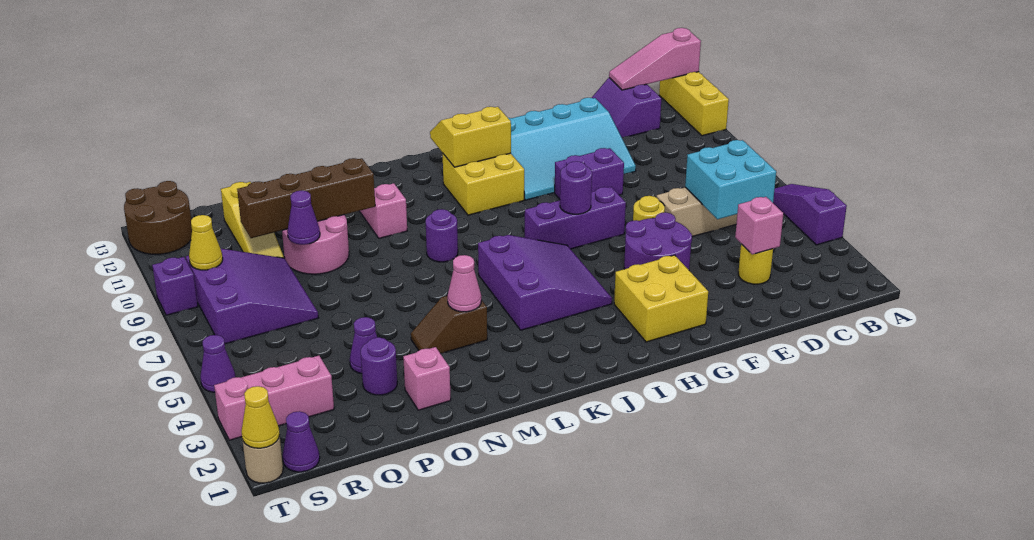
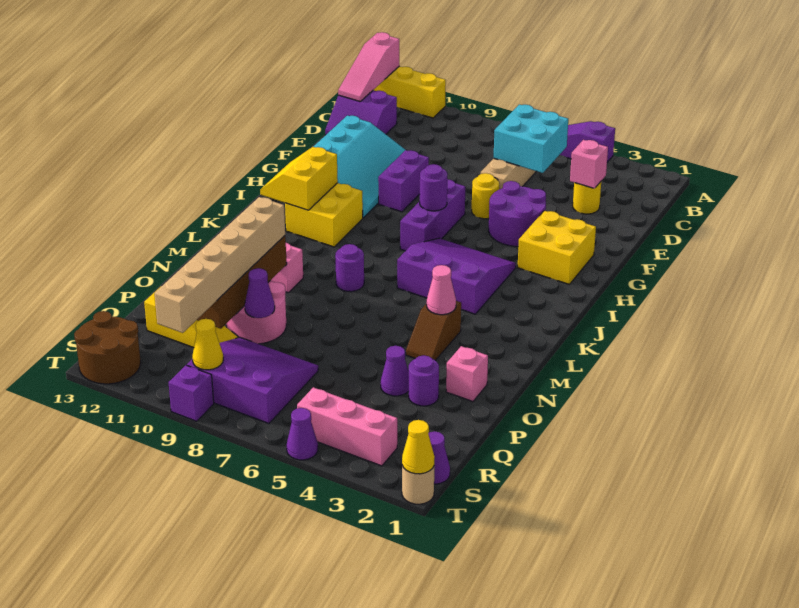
none -> tan brick N10:S10 level 3
pink brick R3:T3 level 1 -> pink brick S3:S5 level 1

